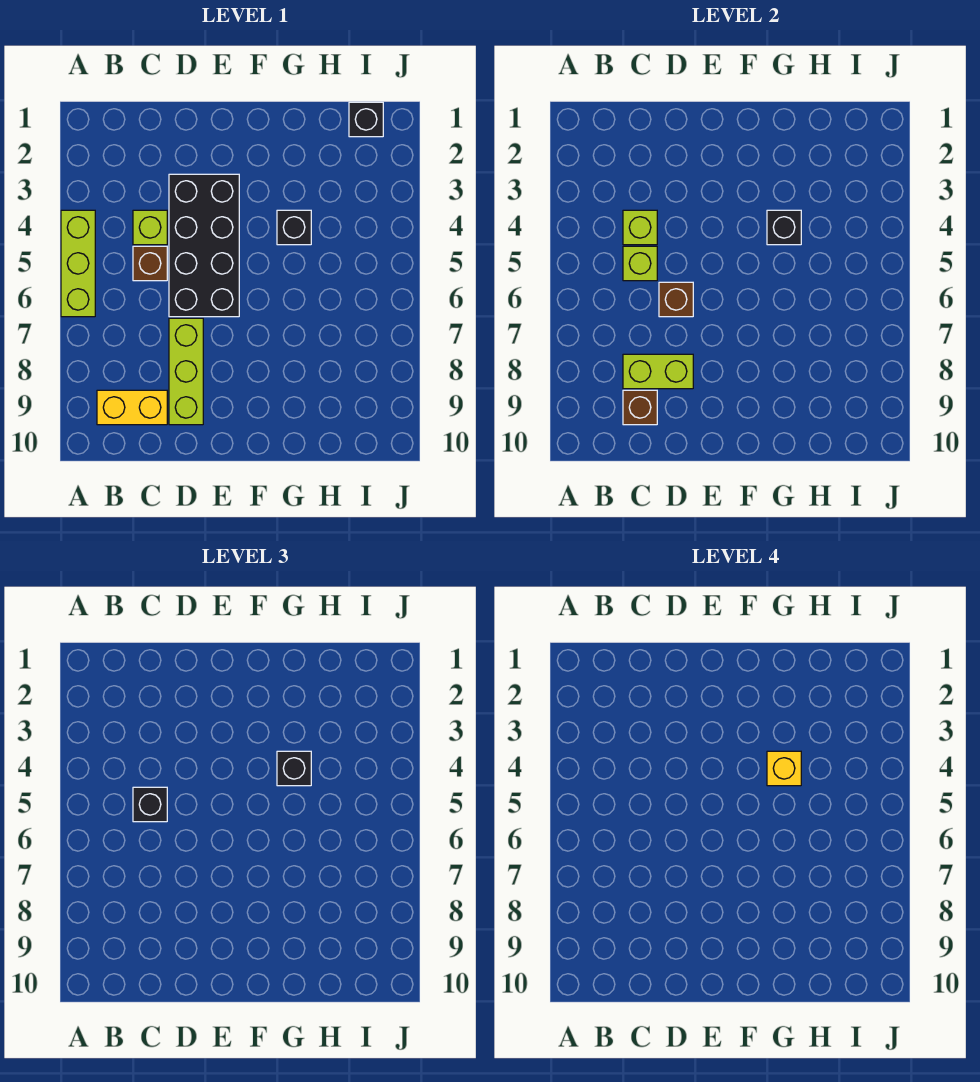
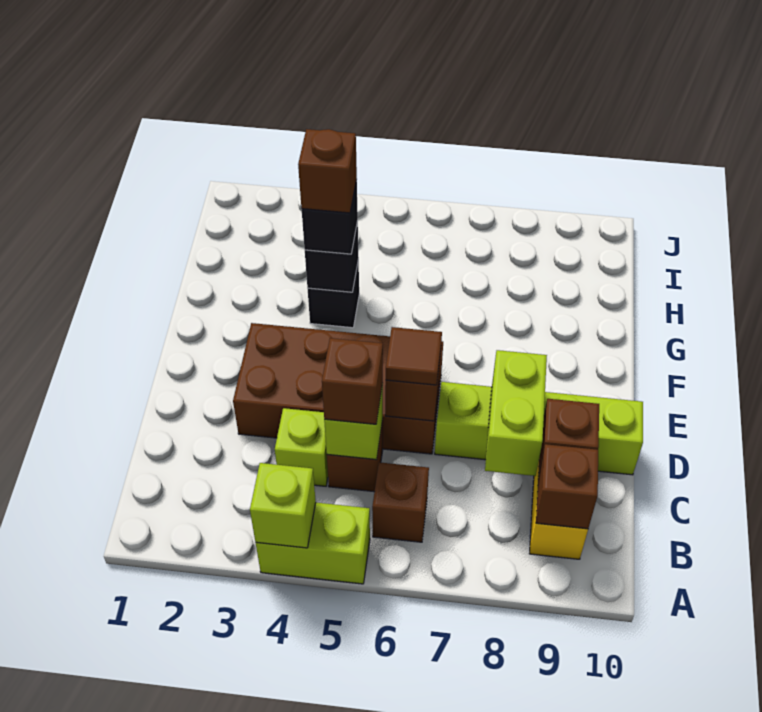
lime brick A4:A6 level 1 -> lime brick A4:A5 level 1
none -> brown brick B6 level 1
none -> brown brick B9 level 2
lime brick C4 level 2 -> lime brick A4 level 2
black brick C5 level 3 -> brown brick C5 level 3
black brick D3:E6 level 1 -> brown brick D3:E6 level 1
none -> brown tile D6 level 3
lime brick D7:D9 level 1 -> lime brick D7:D10 level 1
yellow brick G4 level 4 -> brown brick G4 level 4
black brick I1 level 1 -> none

